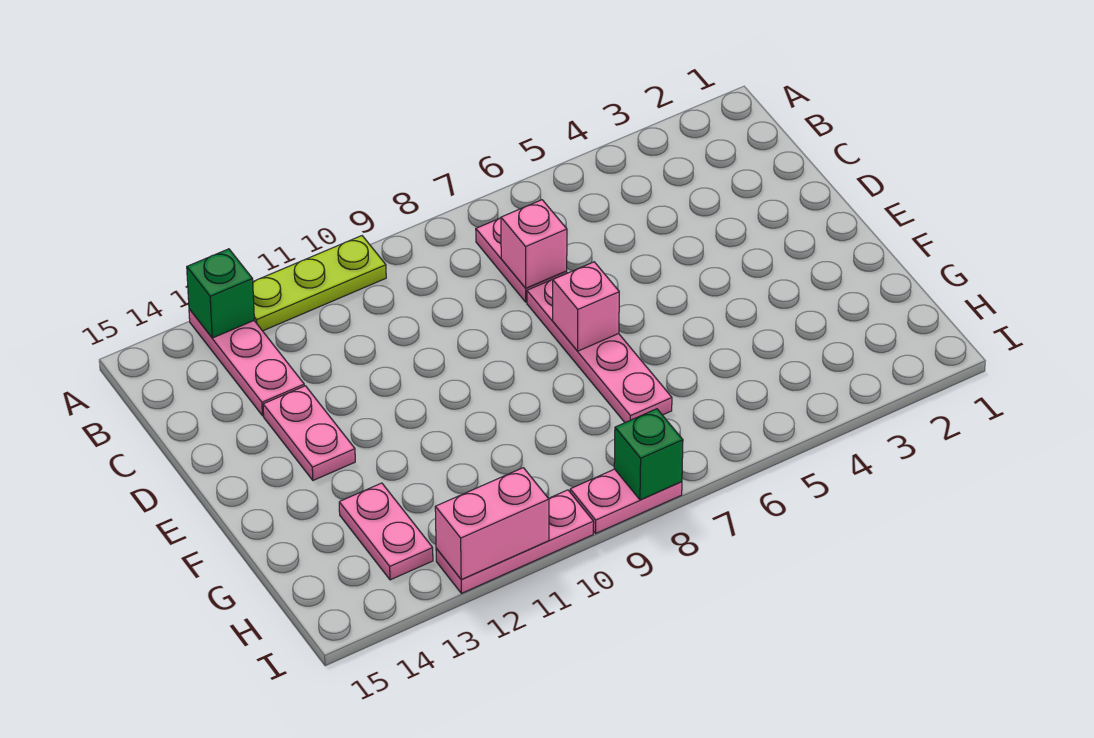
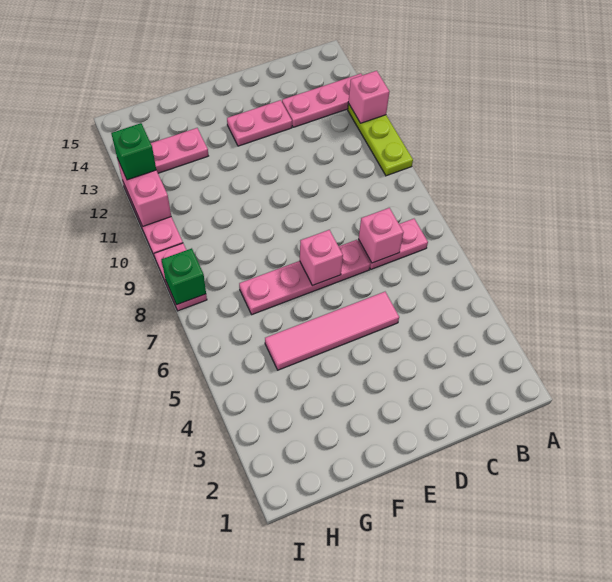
none -> pink brick A12 level 2
green brick A13 level 2 -> green brick I12 level 3
none -> pink tile D5:G5 level 1

